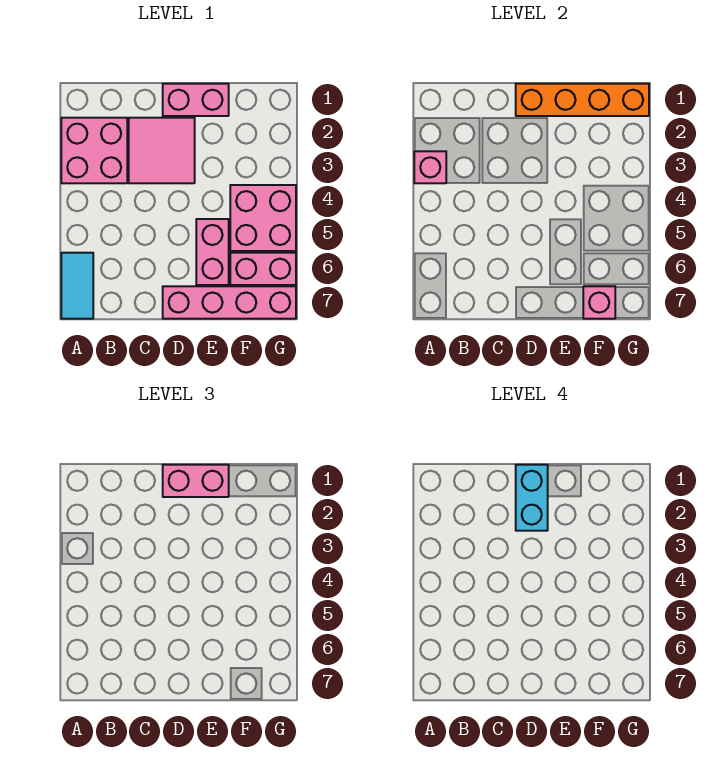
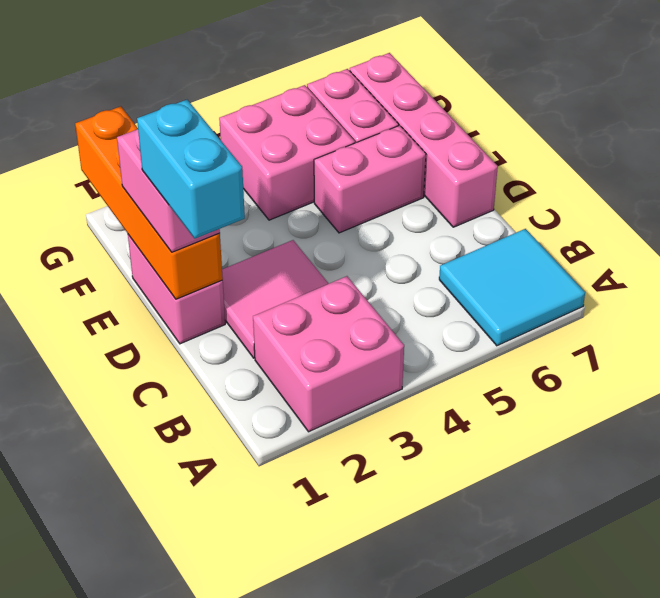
pink brick A3 level 2 -> none
cyan tile A6:A7 level 1 -> cyan tile A6:B7 level 1
cyan brick D1:D2 level 4 -> cyan brick C1:D1 level 4
pink brick F7 level 2 -> none

